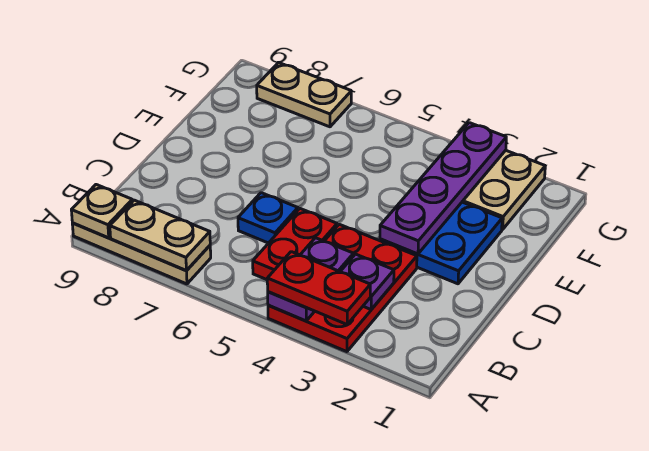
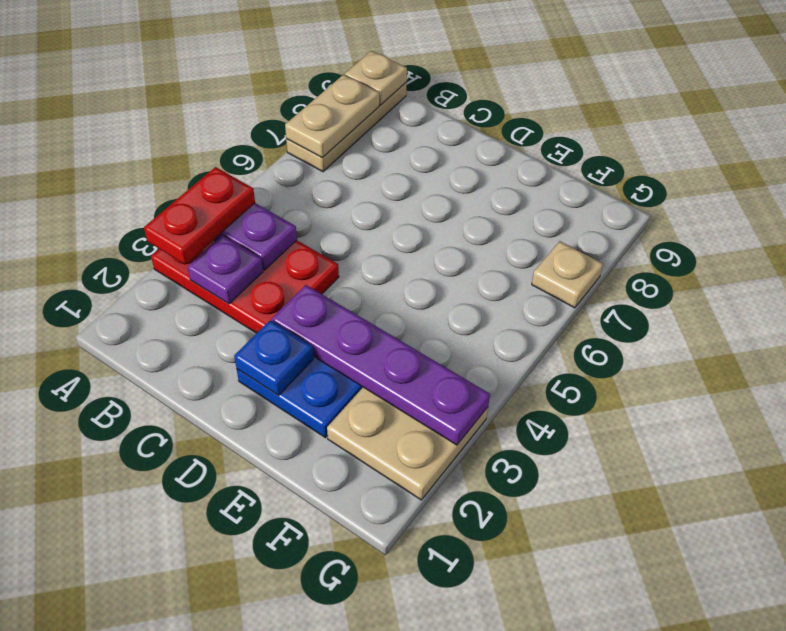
red plate B5:C5 level 1 -> none
blue plate C6 level 1 -> blue plate D2 level 2
tan plate G7:G8 level 1 -> tan plate G7 level 1

